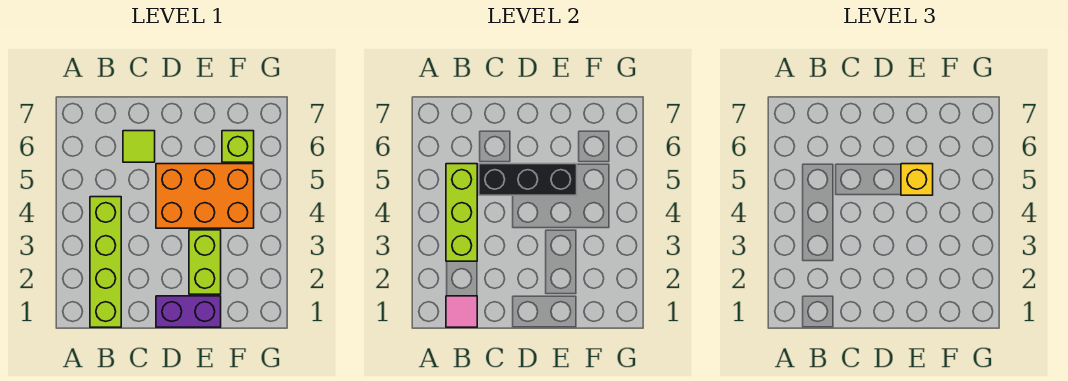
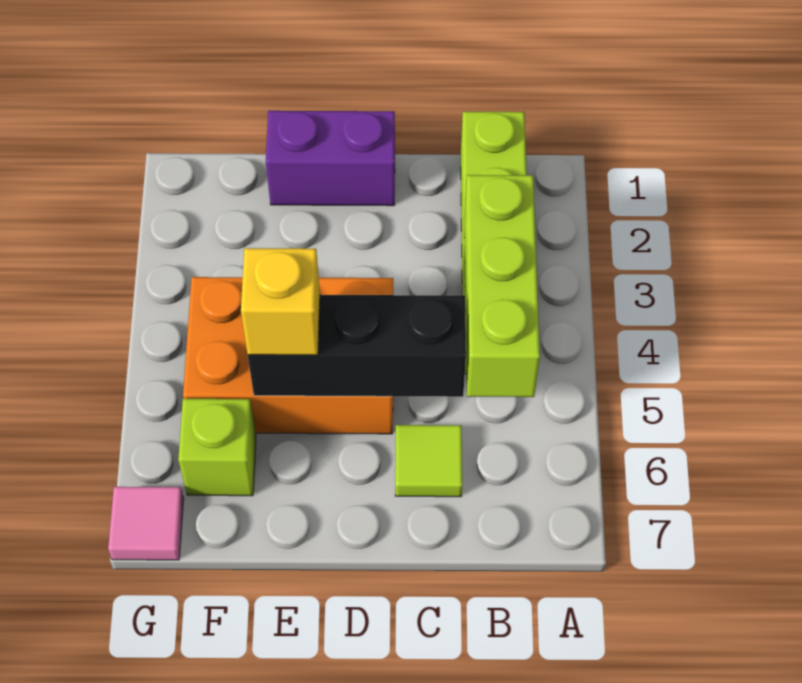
pink tile B1 level 2 -> pink tile G7 level 1
lime brick E2:E3 level 1 -> none

